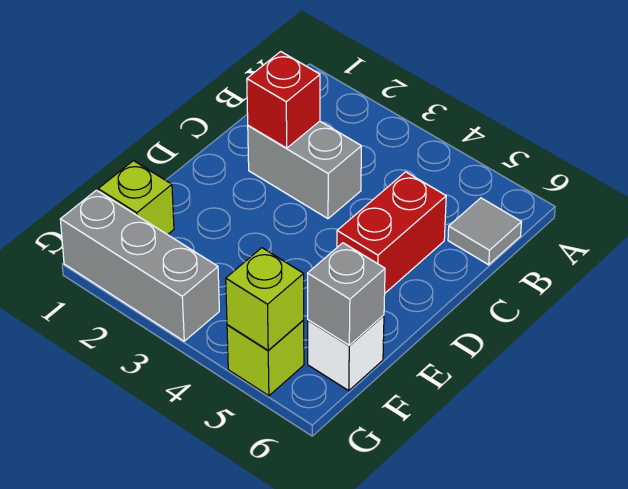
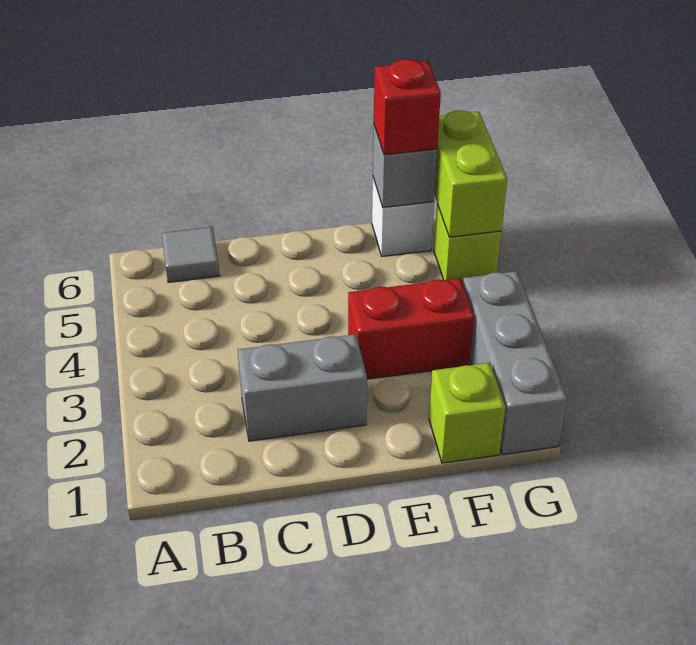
grey brick C2:C3 level 1 -> grey brick C2:D2 level 1
red brick C2 level 2 -> red brick F6 level 3
red brick C5:D5 level 1 -> red brick E3:F3 level 1
lime brick G5 level 2 -> lime brick G5:G6 level 2

